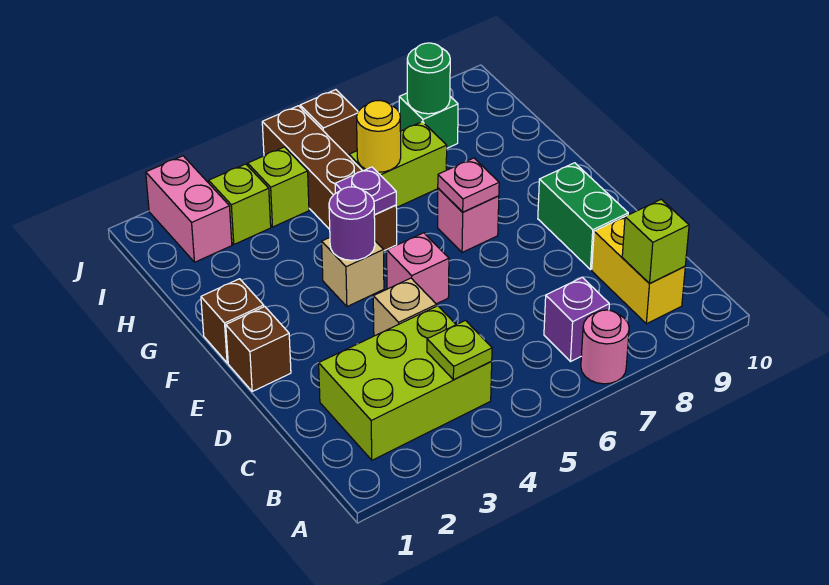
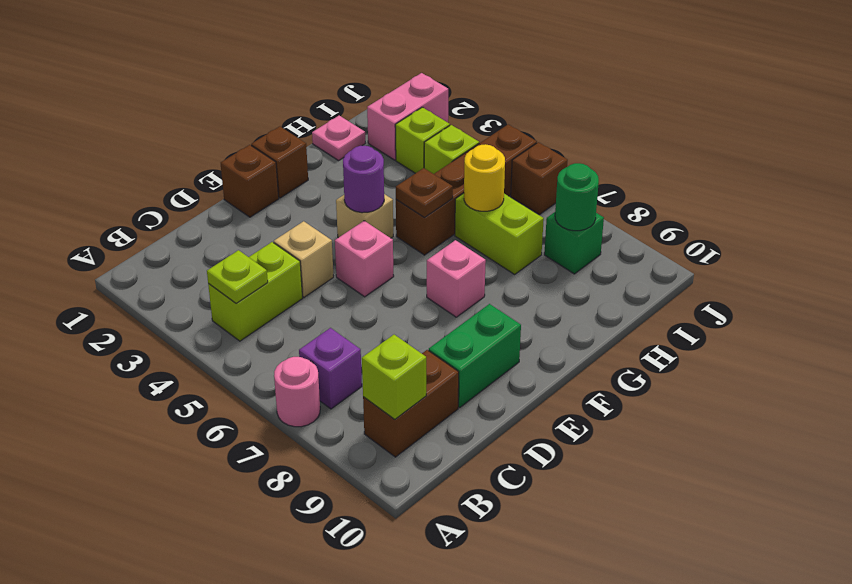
lime brick B2:C4 level 1 -> lime brick B4:C4 level 1
yellow brick B9:C9 level 1 -> brown brick B9:C9 level 1
pink plate F7 level 2 -> pink plate H1 level 1
purple plate G5 level 2 -> brown plate G5 level 2

